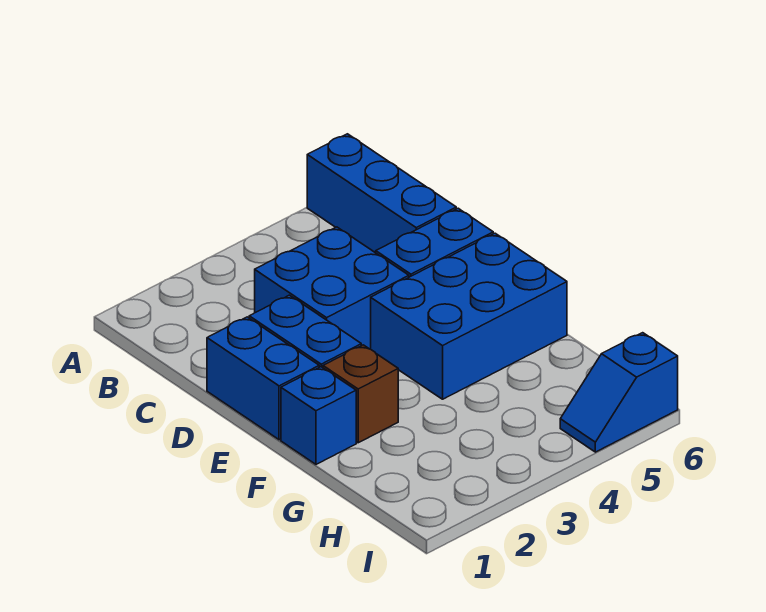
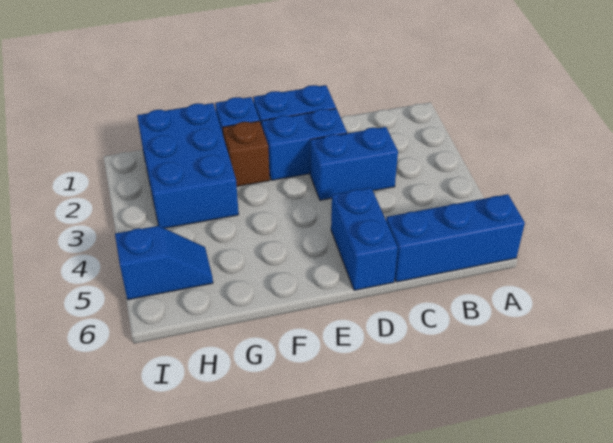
blue brick C3:D4 level 1 -> blue brick C3:D3 level 1
blue brick E4:F6 level 1 -> blue brick G1:H3 level 1
blue slope I5:I6 level 1 top 6 -> blue slope H5:I5 level 1 top I

